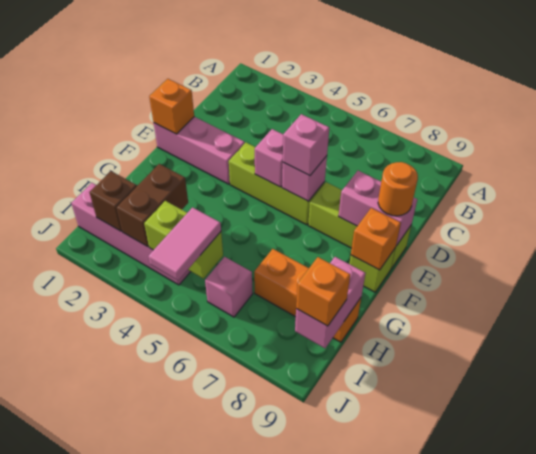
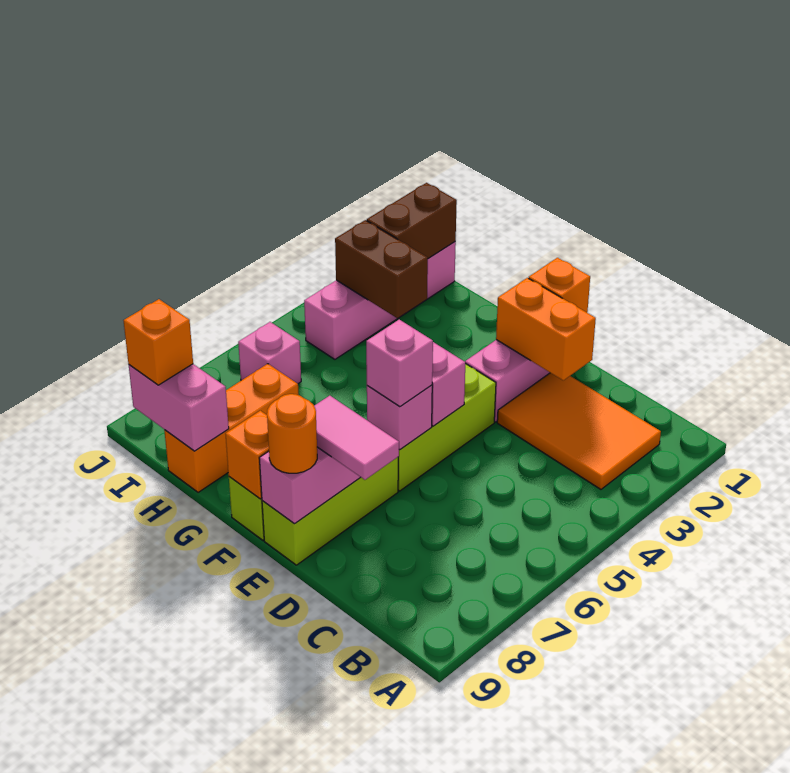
none -> orange tile B2:D3 level 1
none -> orange brick D2:E2 level 2
brown brick I2 level 2 -> brown brick I1:I2 level 2
lime brick I4:I5 level 2 -> none
pink tile I5:J5 level 3 -> pink tile D8:E8 level 3

